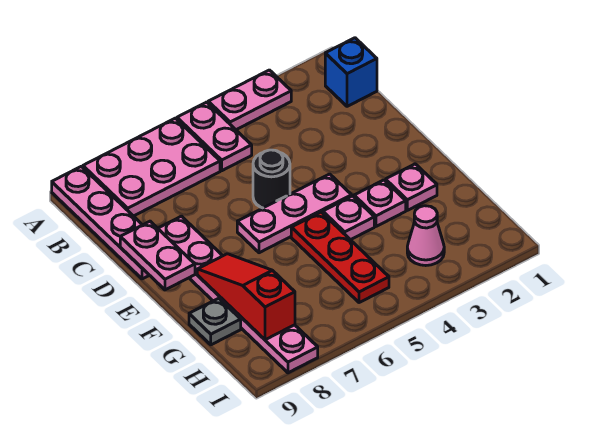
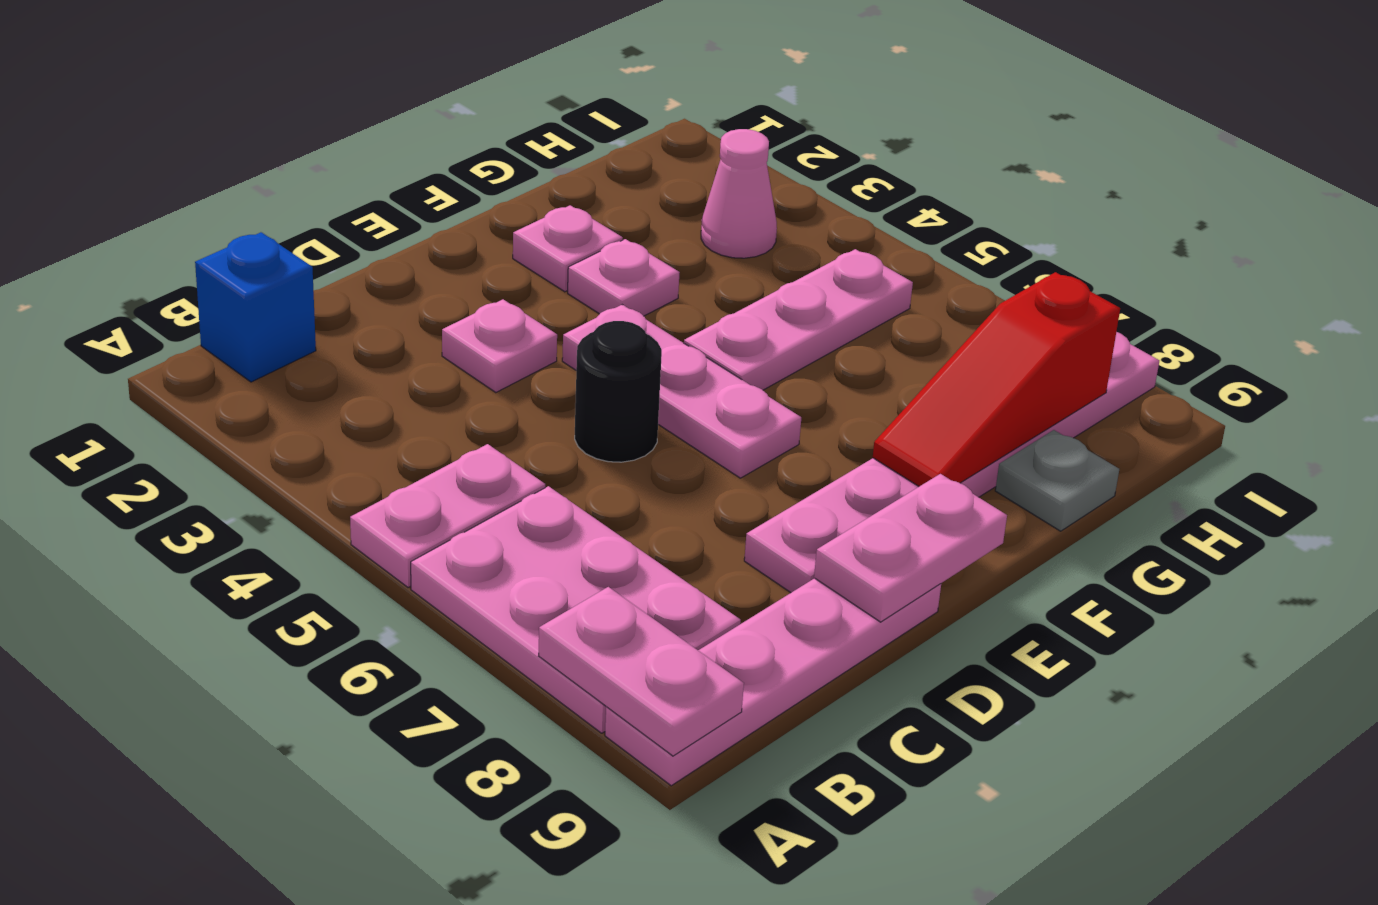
pink plate A3:A4 level 1 -> pink plate A8:A9 level 2
pink plate F4 level 1 -> pink plate D3 level 1
red plate F5:H5 level 1 -> pink plate F5:H5 level 1

